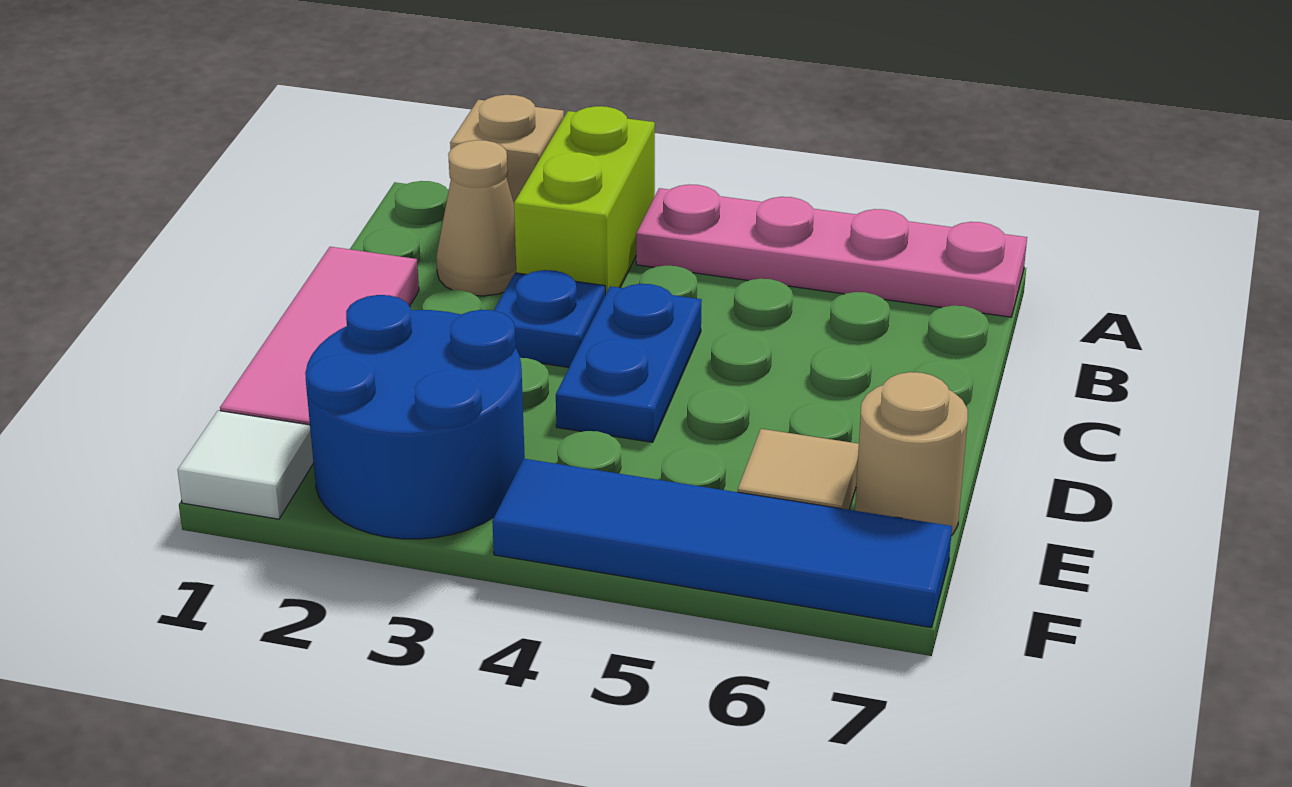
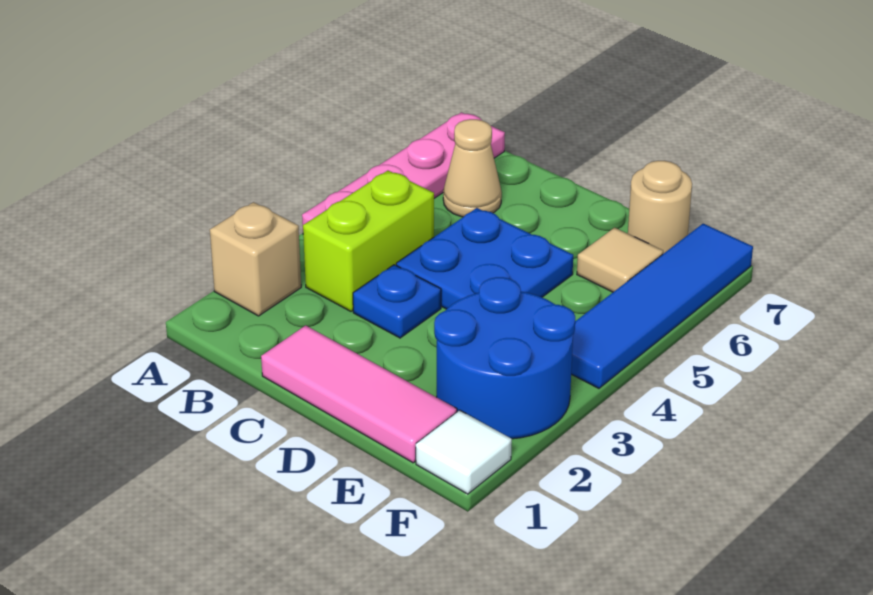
lime brick A3:B3 level 1 -> lime brick B3:B4 level 1
tan cone B2 level 1 -> tan cone B6 level 1
blue plate C4:D4 level 1 -> blue plate C4:D5 level 1

